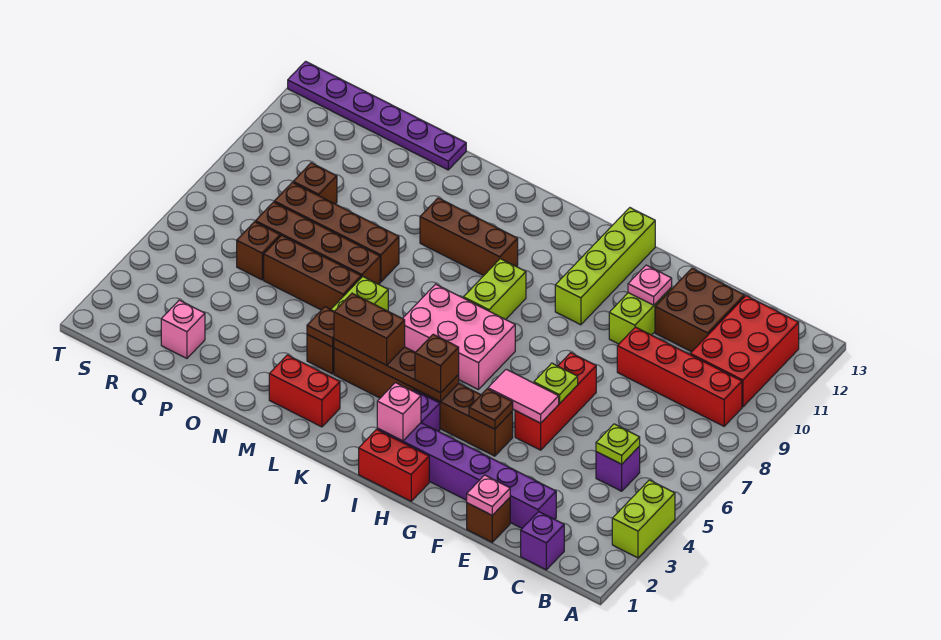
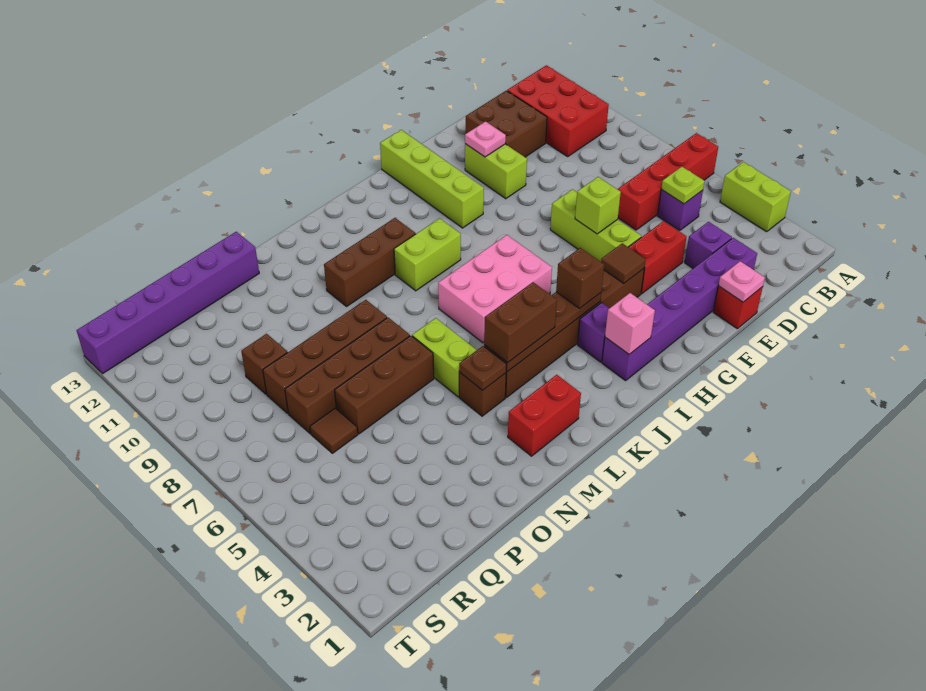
red brick B9:E9 level 1 -> red brick A6:D6 level 1
purple brick C1 level 1 -> purple brick D3 level 1
brown brick E1 level 1 -> red brick E1 level 1
red brick F5:F7 level 1 -> lime brick F5:F7 level 1
pink tile F5:G5 level 2 -> none
lime plate F6 level 2 -> lime brick F6 level 2
brown plate G4 level 2 -> brown tile G4 level 2
red brick H1:I1 level 1 -> red brick E4:F4 level 1
lime brick J8:J9 level 1 -> lime brick J9:K9 level 1
purple plate O13:T13 level 1 -> purple brick O13:T13 level 1
pink brick Q2 level 1 -> none
brown brick Q6 level 1 -> brown tile Q6 level 1

